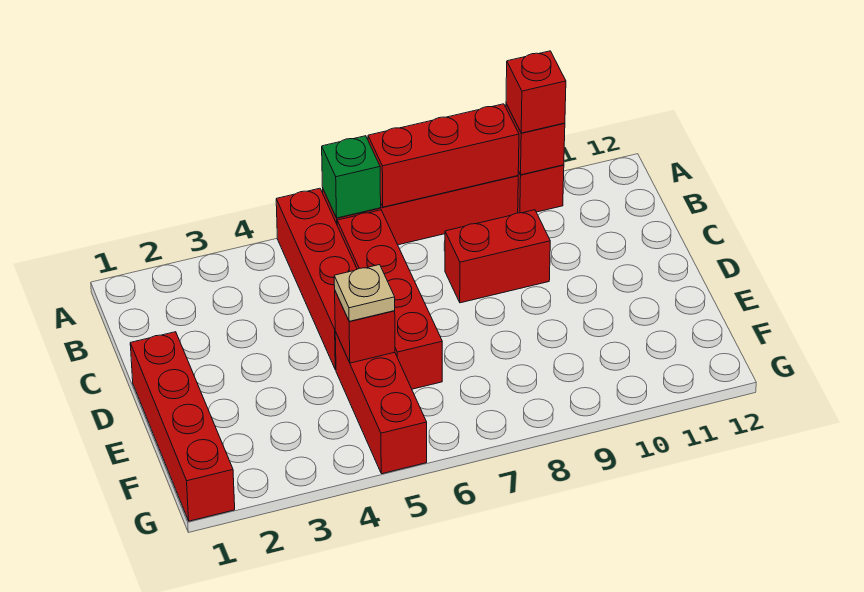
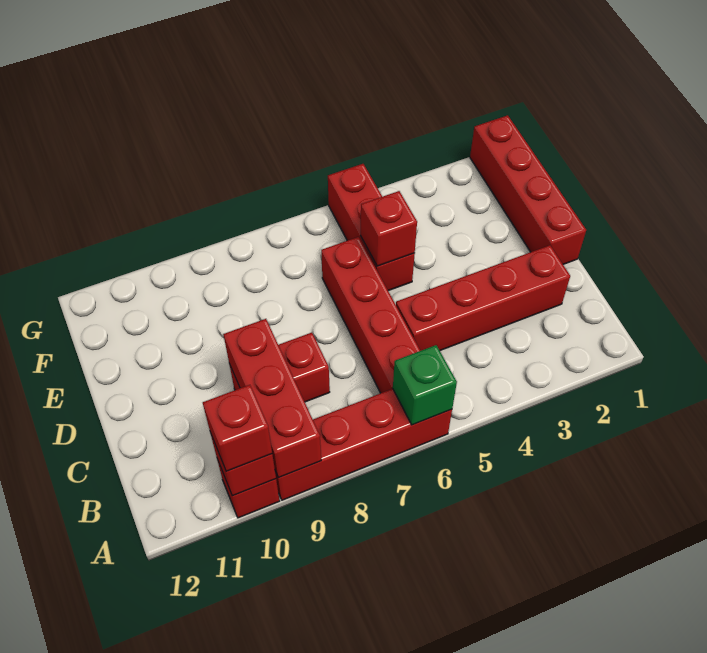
red brick A5:D5 level 1 -> red brick C2:C5 level 1
red brick A7:A9 level 2 -> red brick A9:C9 level 2
tan plate E5 level 3 -> none

